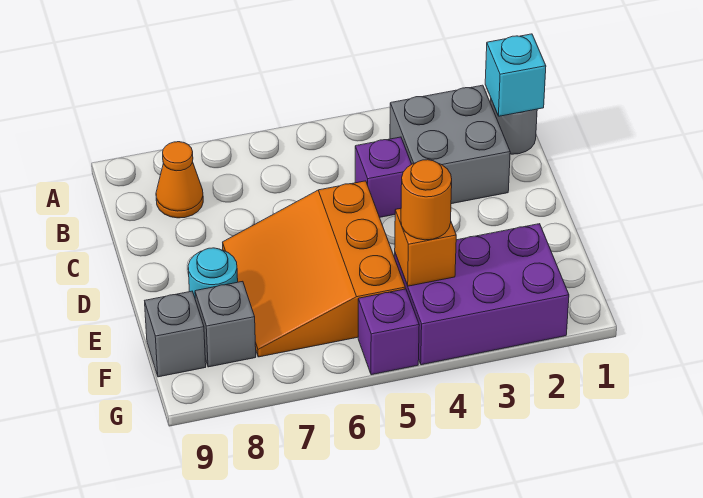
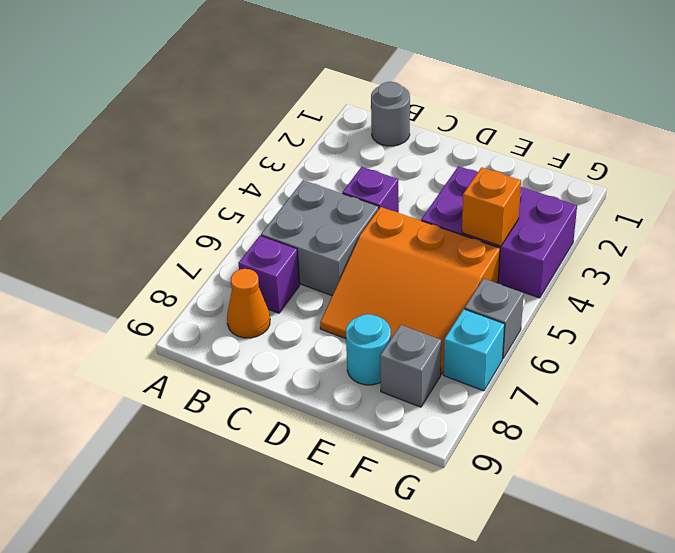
cyan brick B1 level 2 -> cyan brick G7 level 1
grey brick B2:C3 level 1 -> grey brick B5:C6 level 1
purple brick F2:G4 level 1 -> purple brick E3:G4 level 1
orange round brick F4 level 3 -> none
grey brick F9 level 1 -> grey brick G6 level 1
purple brick G5 level 1 -> purple brick B7 level 1

